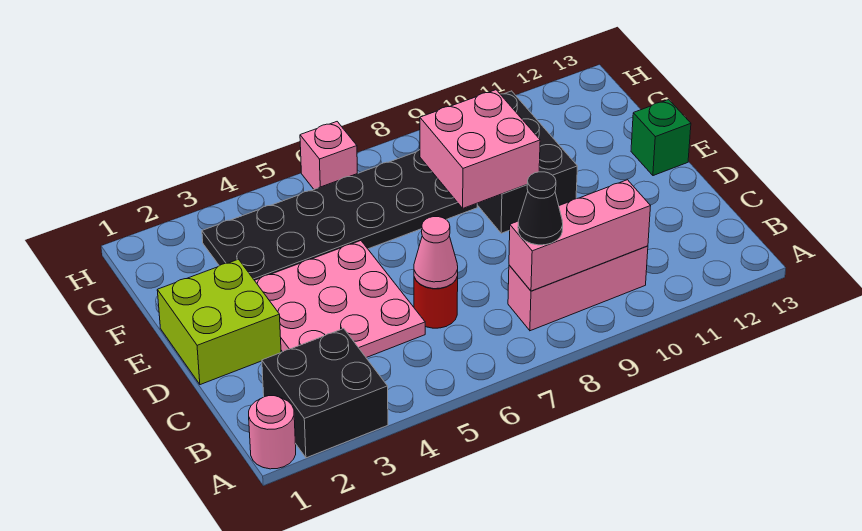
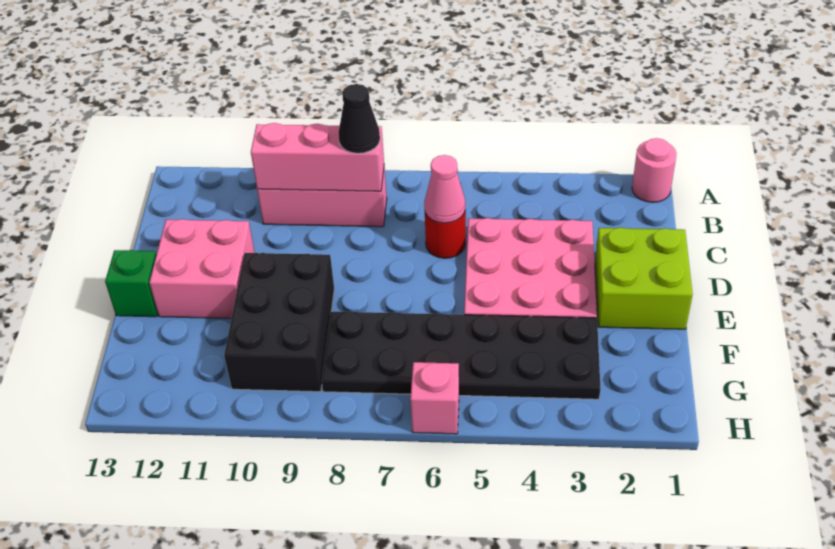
black brick A2:B3 level 1 -> none
pink brick E8:F9 level 2 -> pink brick D11:E12 level 1

